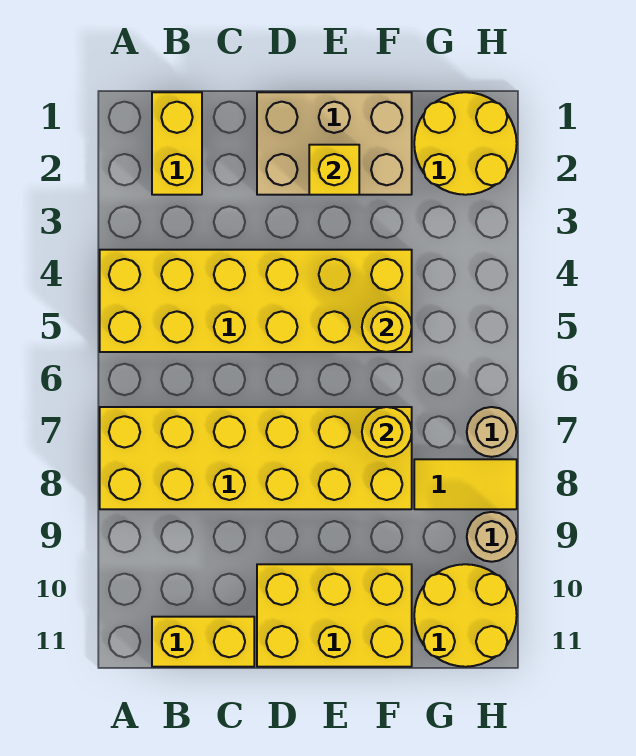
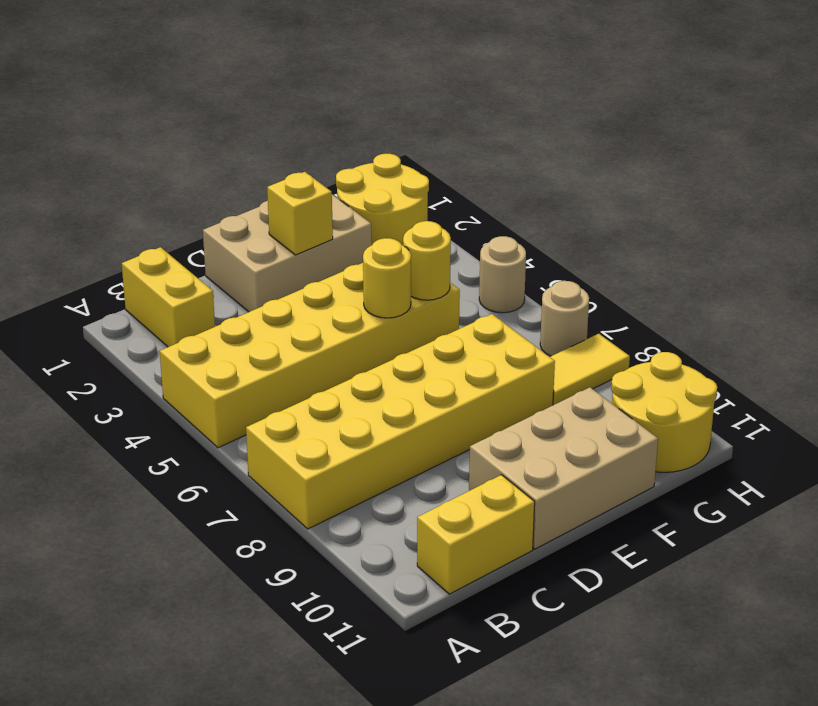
yellow brick D10:F11 level 1 -> tan brick D10:F11 level 1
yellow round brick F7 level 2 -> yellow round brick E5 level 2
tan round brick H9 level 1 -> tan round brick H5 level 1

